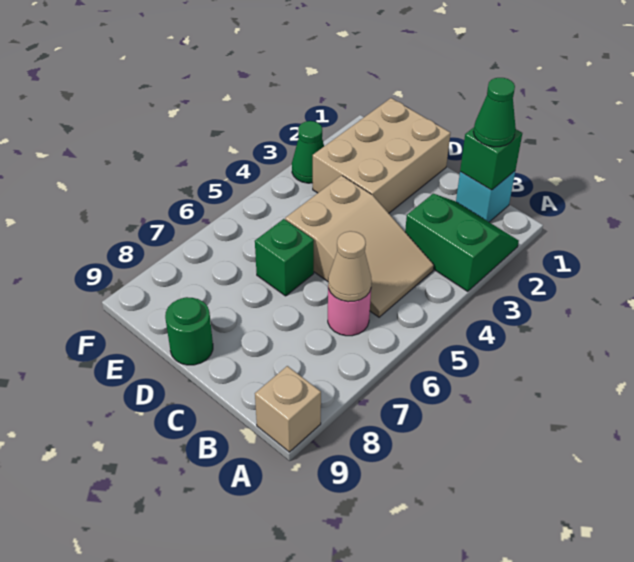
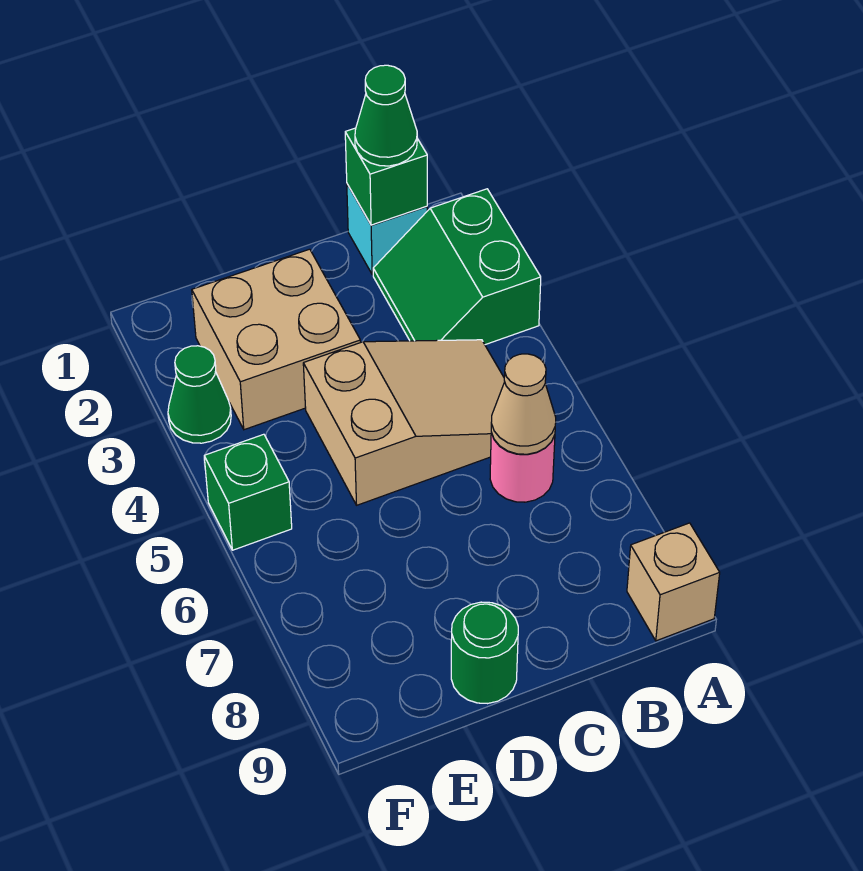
green slope A2:B3 level 1 top 3 -> green slope A2:B3 level 1 top A
tan brick D1:E3 level 1 -> tan brick D2:E3 level 1
green brick D6 level 1 -> green brick F5 level 1

